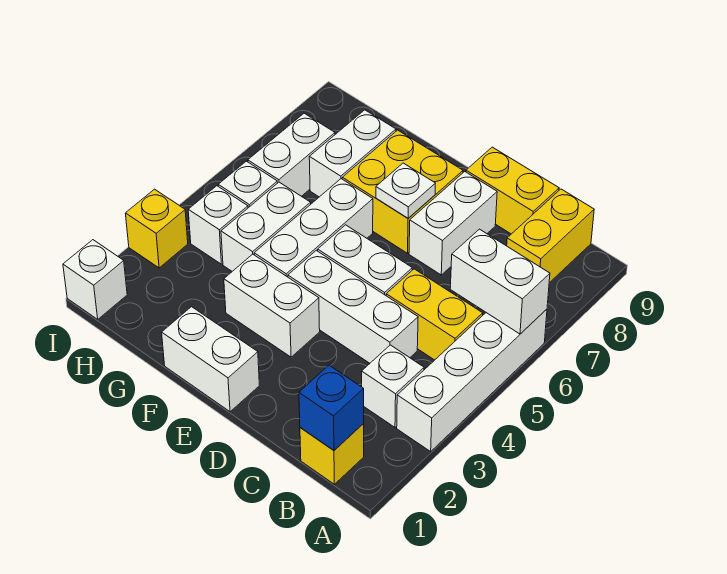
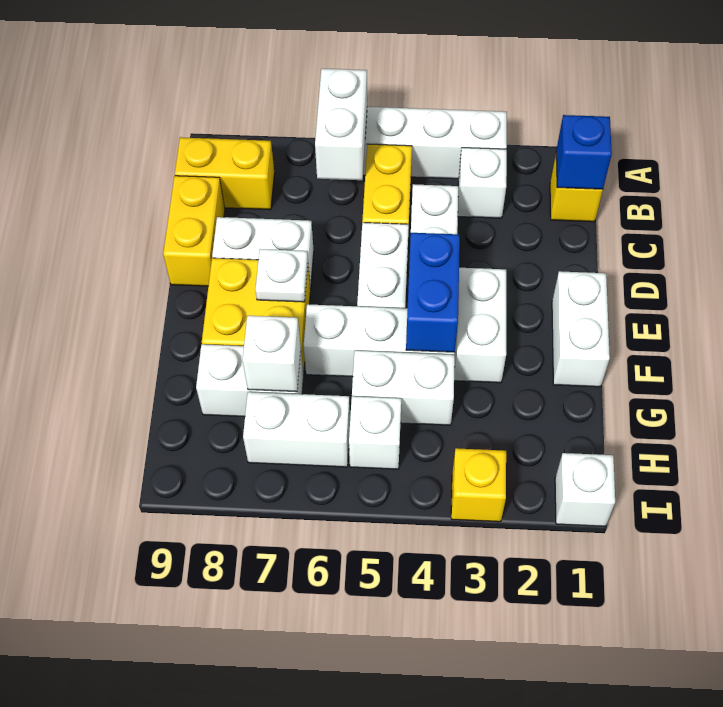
none -> blue brick E4:F4 level 2
white brick H4 level 1 -> white brick G7 level 2

